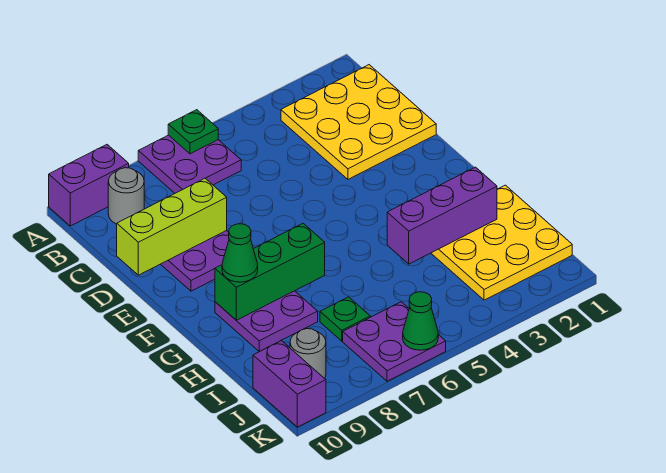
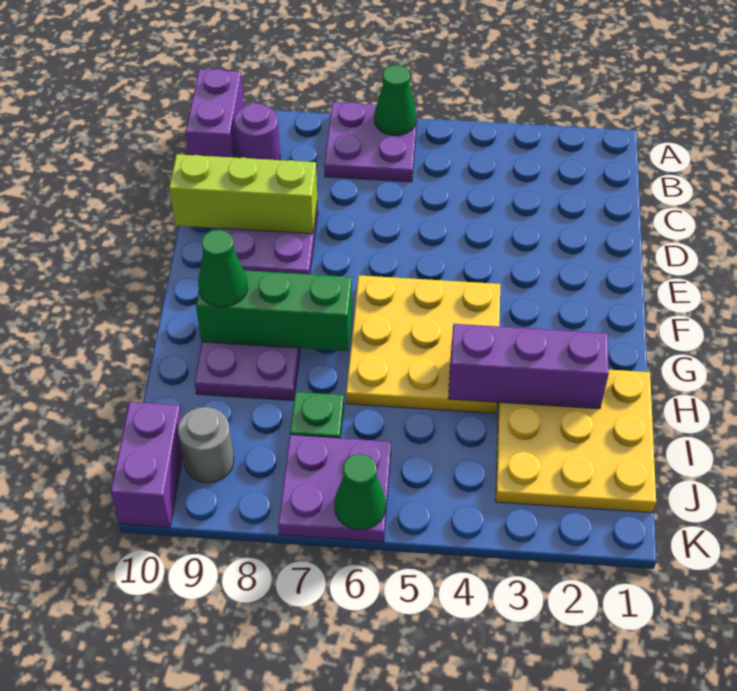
green plate A6 level 2 -> green cone A6 level 2
purple brick A9:A10 level 1 -> purple brick A10:B10 level 1
yellow plate B1:D3 level 1 -> yellow plate F4:H6 level 1
grey round brick B9 level 1 -> purple round brick B9 level 1

